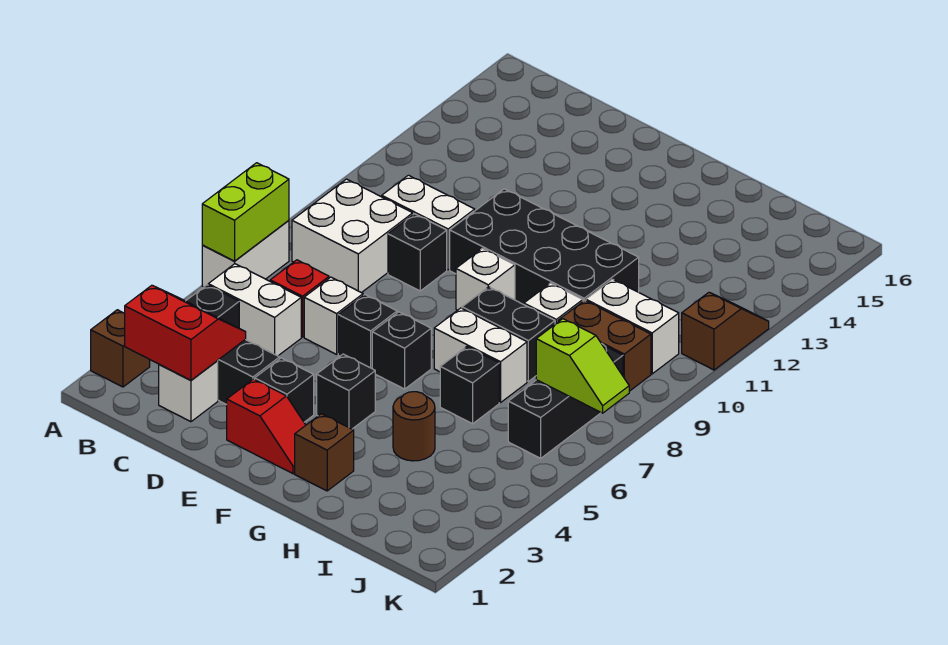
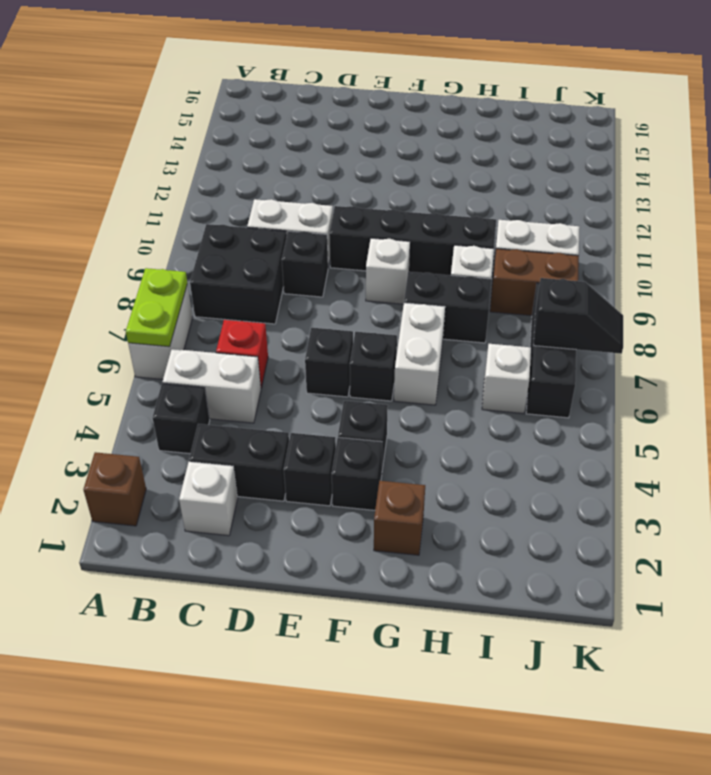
lime brick A6:A7 level 2 -> lime plate A6:A7 level 2
red slope B2:C3 level 2 top 2 -> none
white brick B8:C9 level 1 -> black brick B8:C9 level 1
white brick D6 level 1 -> white brick I6 level 1
red slope E2:F2 level 1 top E -> none
black brick E10:H11 level 1 -> black brick E10:H10 level 1
white brick G7:H7 level 1 -> white brick G6:G7 level 1
brown round brick H4 level 1 -> none
black brick H6 level 1 -> black brick F3 level 1
lime slope J7:K7 level 2 top J -> black slope J7:K7 level 2 top J
brown slope K11:K12 level 1 top 11 -> none

